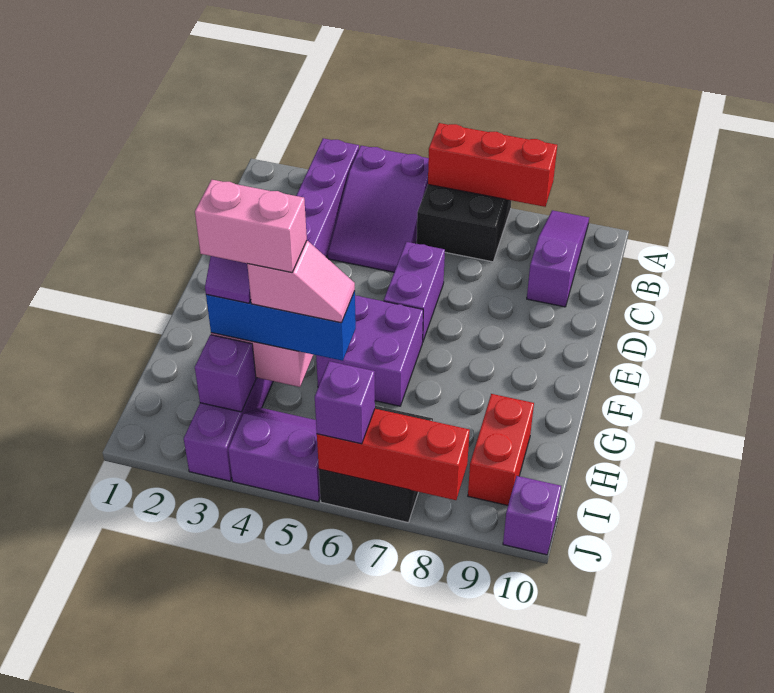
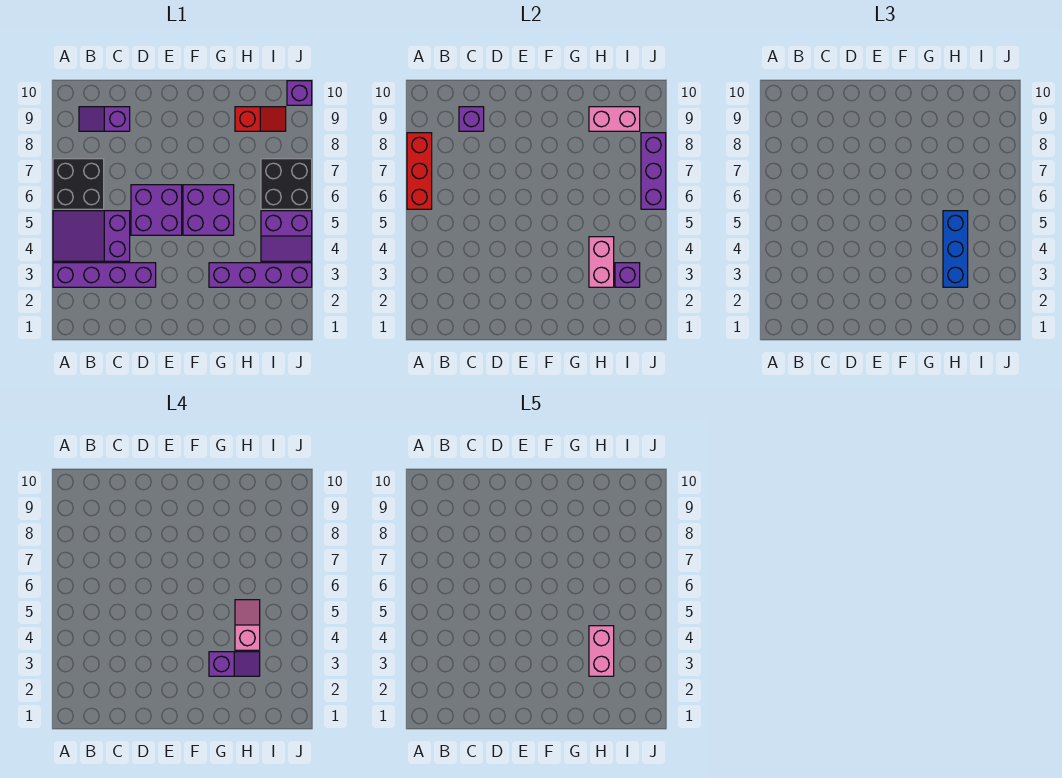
purple slope A4:C5 level 1 top A -> purple slope A4:C5 level 1 top C
purple slope A9:C9 level 1 top C -> purple slope B9:C9 level 1 top C
purple brick D6:E6 level 1 -> purple brick D5:E6 level 1
red brick H9:I9 level 1 -> red slope H9:I9 level 1 top H
none -> pink brick H9:I9 level 2
purple slope I4:J5 level 1 top J -> purple slope I4:J5 level 1 top 5
red brick J6:J8 level 2 -> purple brick J6:J8 level 2
purple brick J6 level 3 -> purple brick C9 level 2

